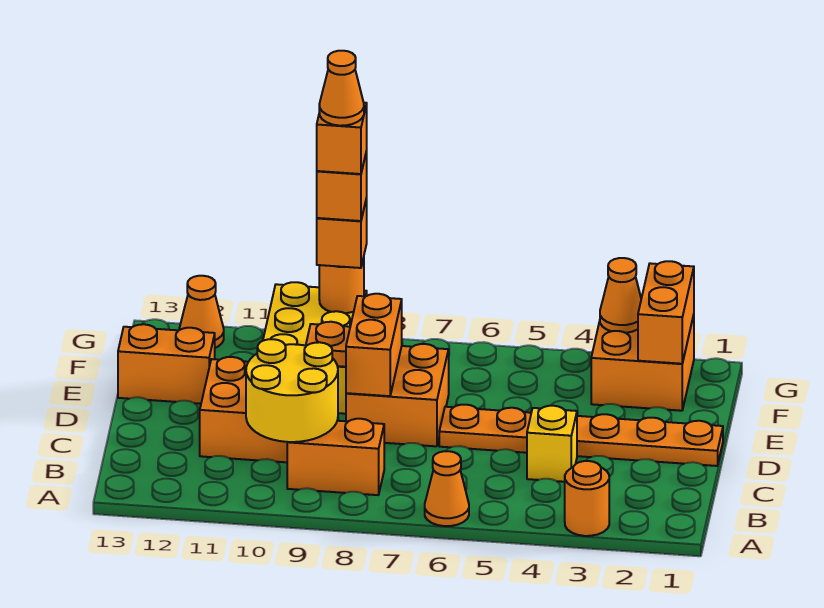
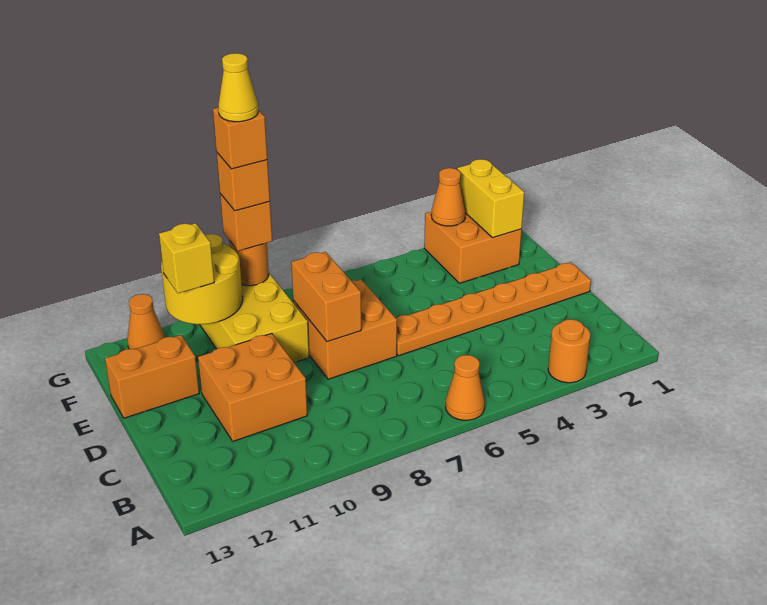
orange brick B8:B9 level 1 -> none
yellow round brick B9:C10 level 2 -> yellow round brick F10:G11 level 2
yellow brick C4 level 1 -> yellow brick F11 level 3
orange plate E9 level 2 -> none
orange brick F2:G2 level 2 -> yellow brick F2:G2 level 2
orange cone G9 level 6 -> yellow cone G9 level 6

